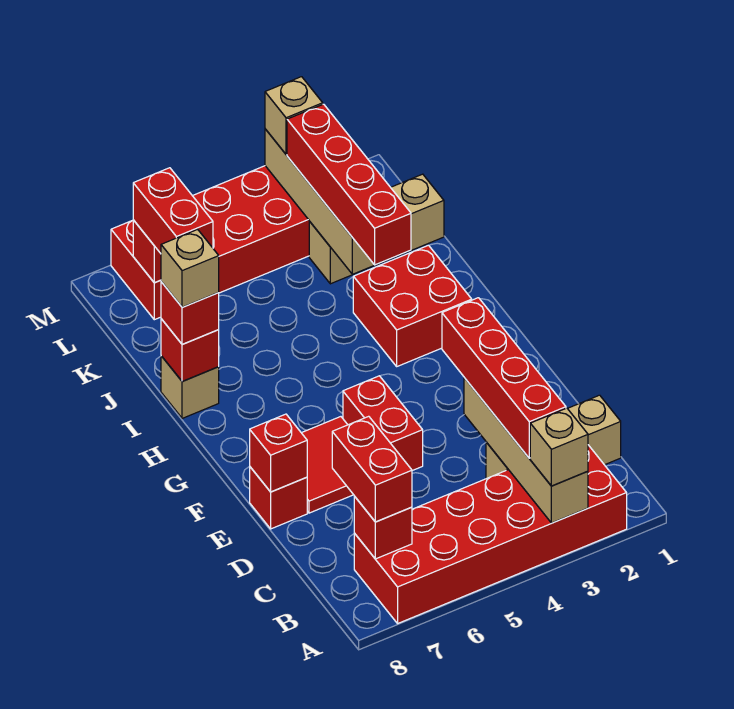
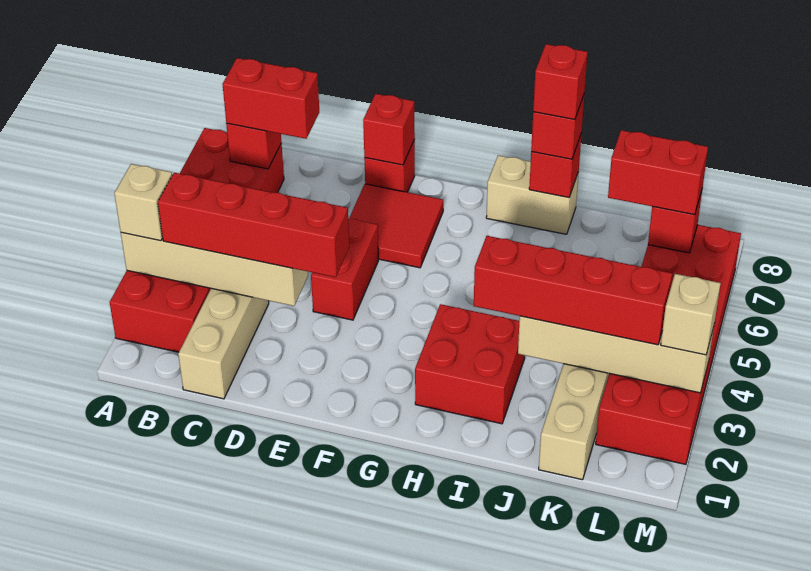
red brick E5:F5 level 1 -> red brick E4:E5 level 1
tan brick I8 level 1 -> tan brick H8:I8 level 1
tan brick I8 level 4 -> red brick I8 level 4

